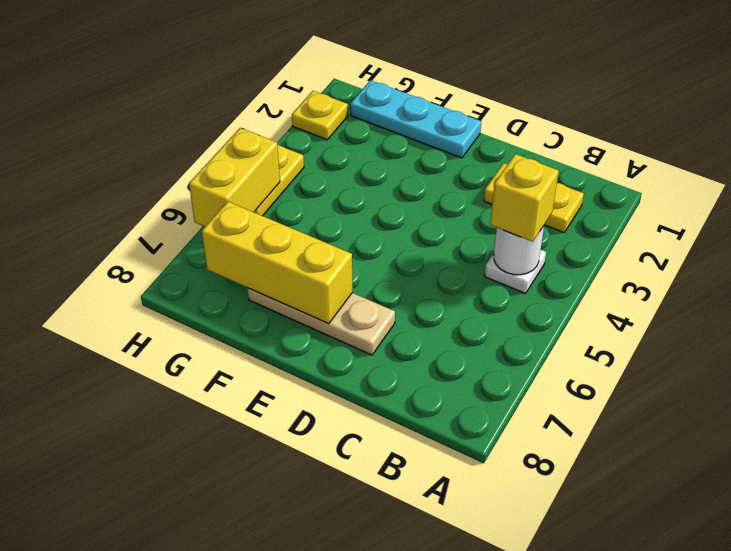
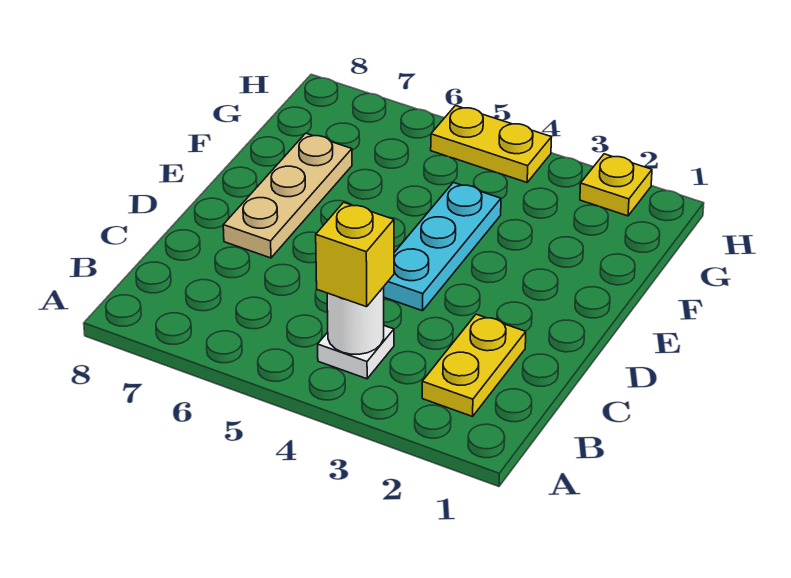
cyan plate E1:G1 level 1 -> cyan plate D4:F4 level 1
yellow brick E7:G7 level 2 -> none
yellow brick H5:H6 level 2 -> none

